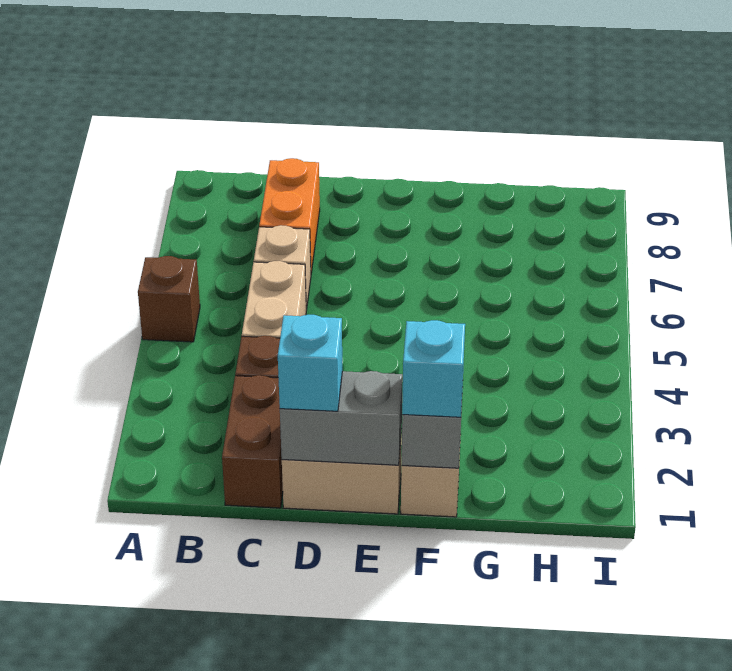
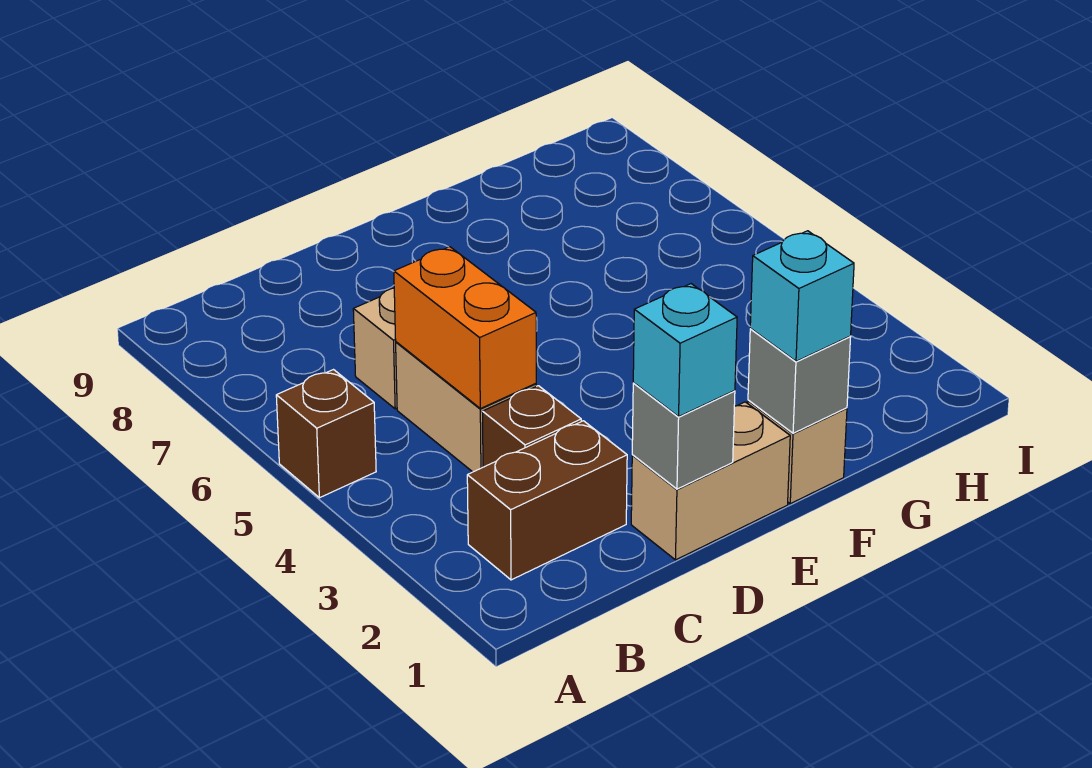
brown brick C1:C2 level 1 -> brown brick B2:C2 level 1
orange brick C7:C8 level 1 -> orange brick C4:C5 level 2
grey brick D1:E1 level 2 -> grey brick D1 level 2

